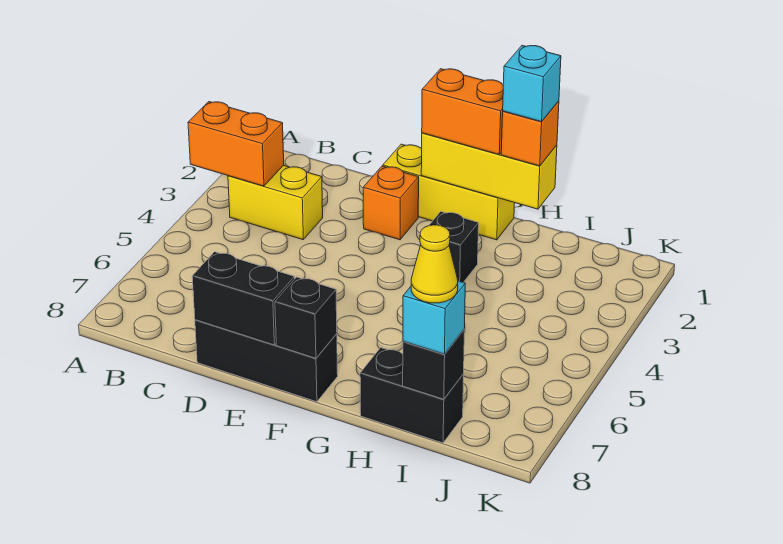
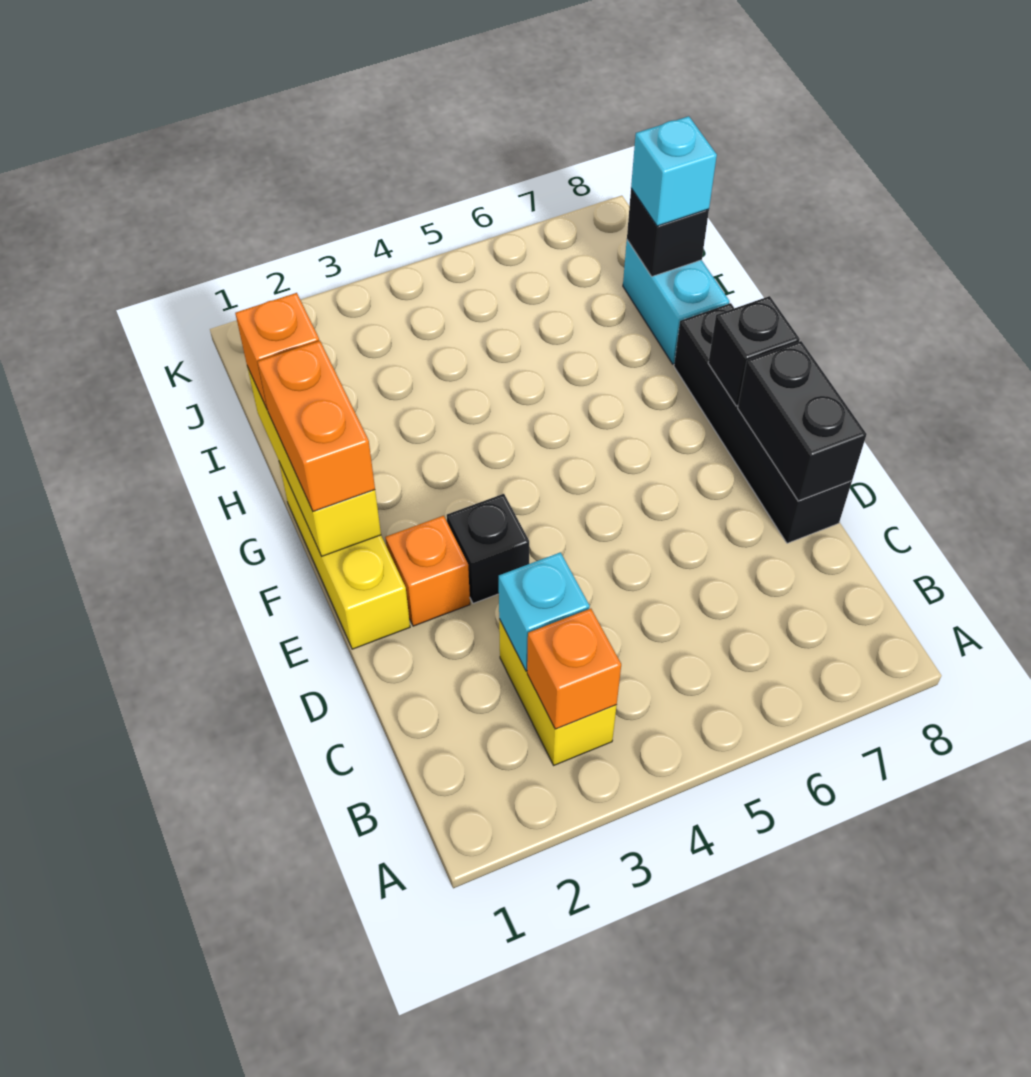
orange brick A3:B3 level 2 -> orange brick B3 level 2
black brick D8:F8 level 1 -> black brick D8:G8 level 1
black brick G3 level 1 -> black brick E3 level 1
cyan brick H1 level 4 -> cyan brick C3 level 2
black brick H8:I8 level 1 -> cyan brick H8:I8 level 1
yellow cone I8 level 4 -> none

